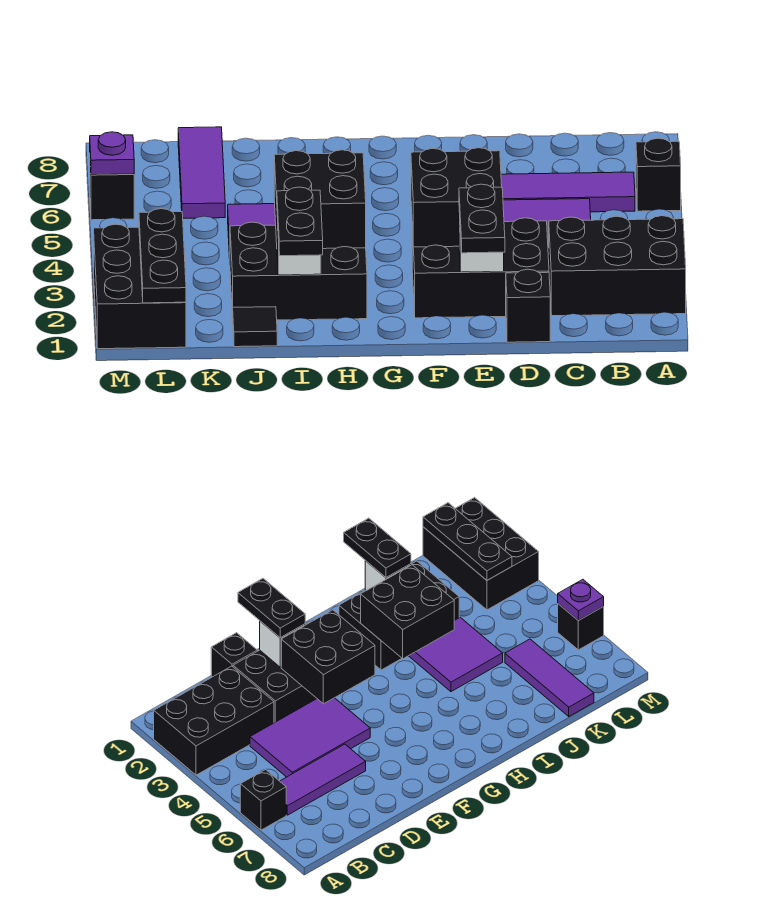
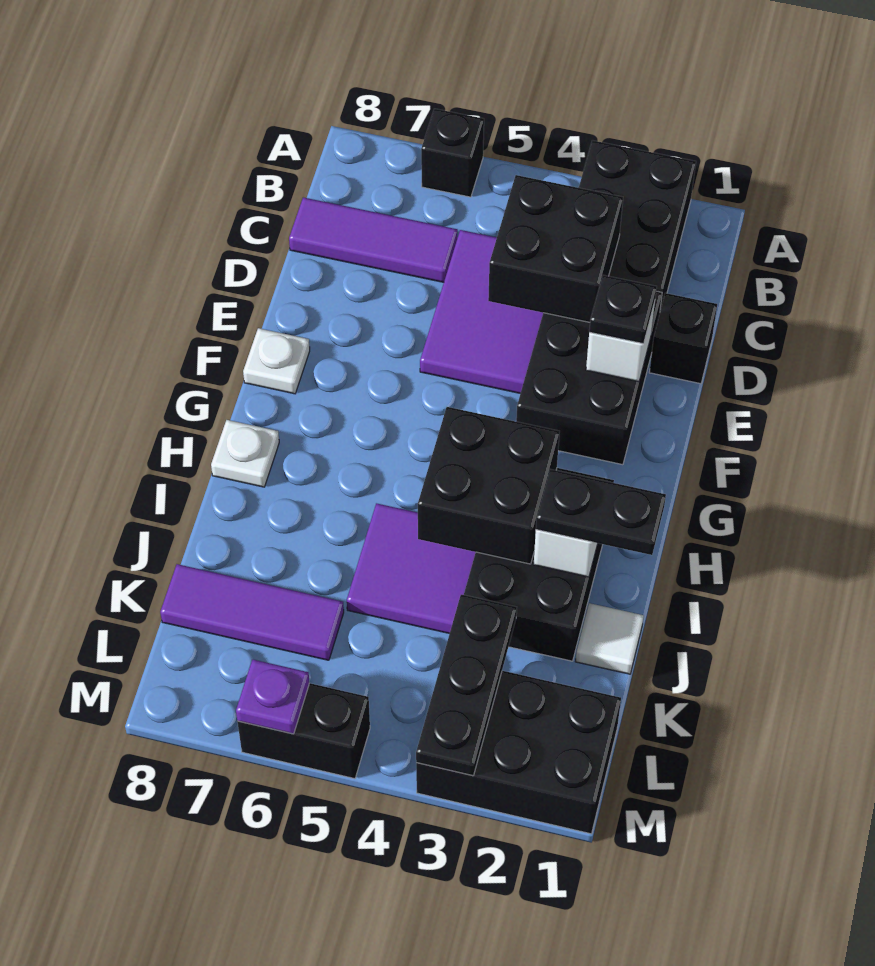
purple tile B6:D6 level 1 -> purple tile C6:C8 level 1
black plate E1:E2 level 3 -> black plate E2 level 3
black brick E3:F4 level 2 -> black brick C3:D4 level 2
none -> white plate F8 level 1
none -> white plate H8 level 1
black tile J1 level 1 -> white tile J1 level 1
black plate L1:L3 level 2 -> black plate K3:M3 level 2
black brick M6 level 1 -> black brick M5:M6 level 1

